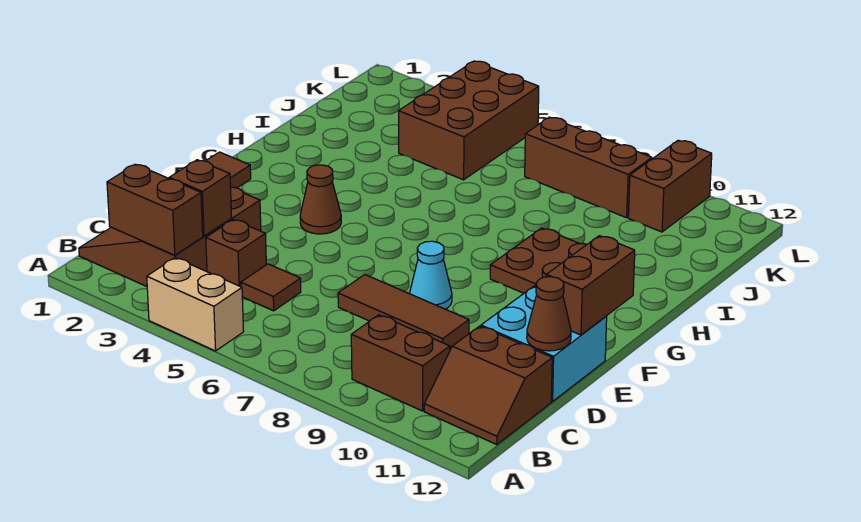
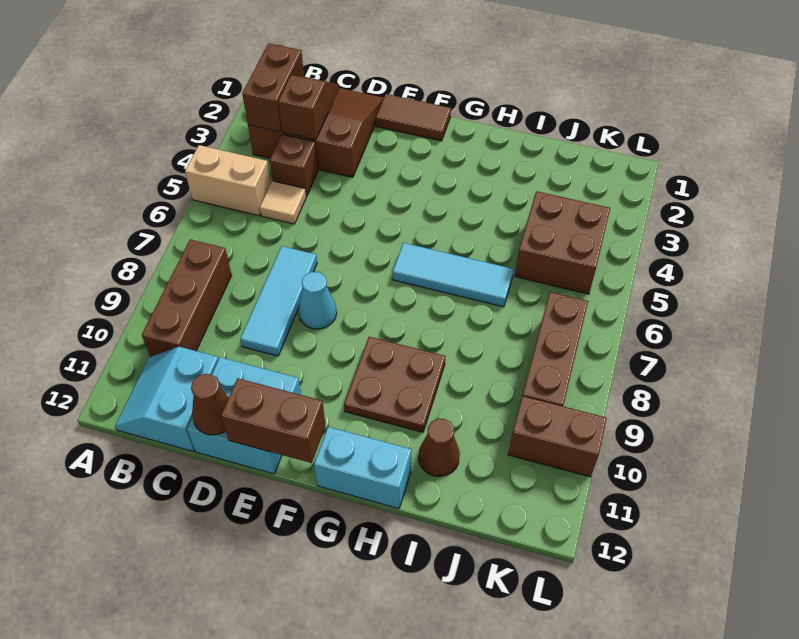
tan brick A4:A5 level 1 -> tan brick A5:B5 level 1
brown brick B9:B10 level 1 -> brown brick B8:B10 level 1
brown slope B11:C12 level 1 top C -> cyan slope B11:C12 level 1 top C
brown tile C5 level 1 -> tan tile C5 level 1
brown tile D7:D9 level 1 -> cyan tile D7:D9 level 1
brown cone F4 level 1 -> brown cone I11 level 1
none -> cyan tile G6:I6 level 1
none -> cyan brick G12:H12 level 1
brown brick J4:L5 level 1 -> brown brick J4:K5 level 1

